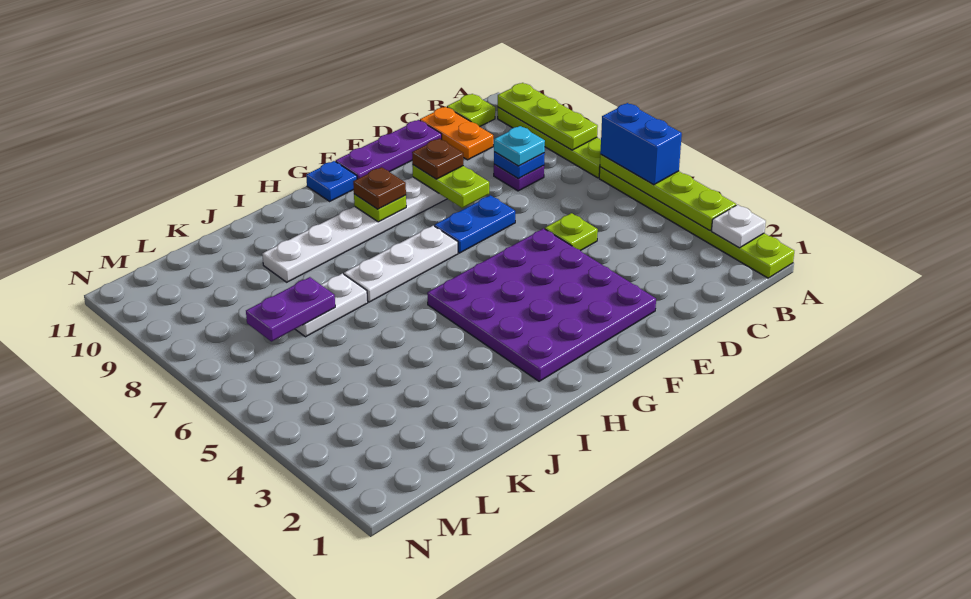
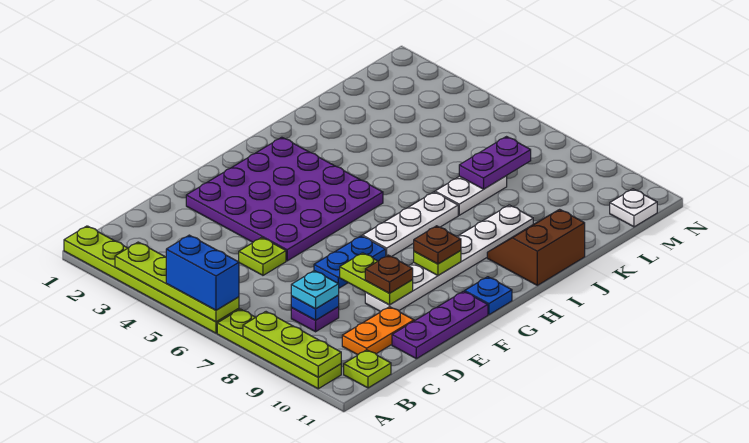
white plate A2 level 2 -> white plate M11 level 1
orange plate C10:C11 level 1 -> orange plate C10:D10 level 1
none -> brown slope I10:J11 level 1 top 11

